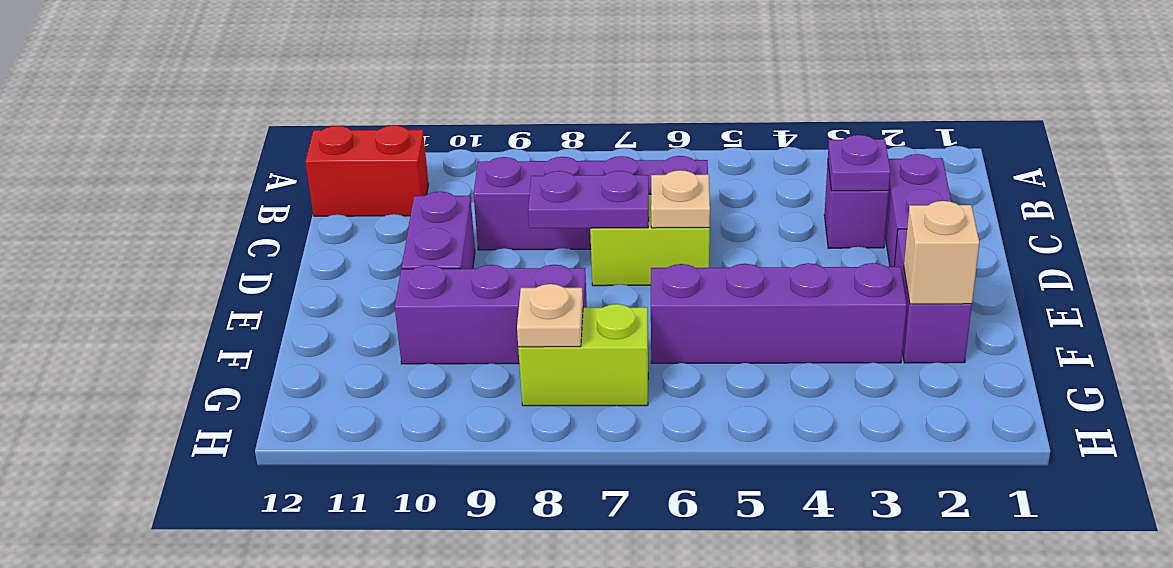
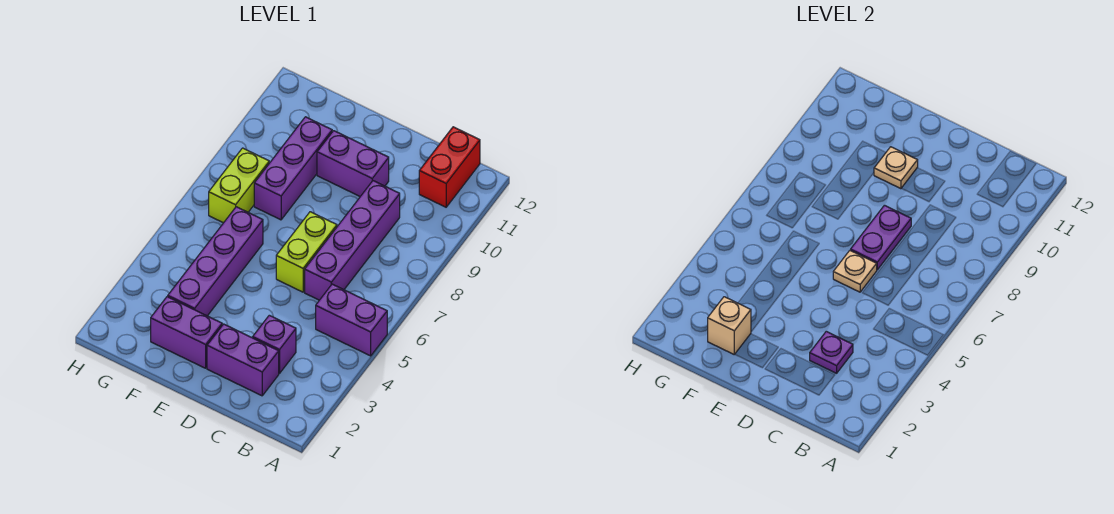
none -> purple brick A5:B5 level 1
tan plate G8 level 2 -> tan plate E10 level 2

